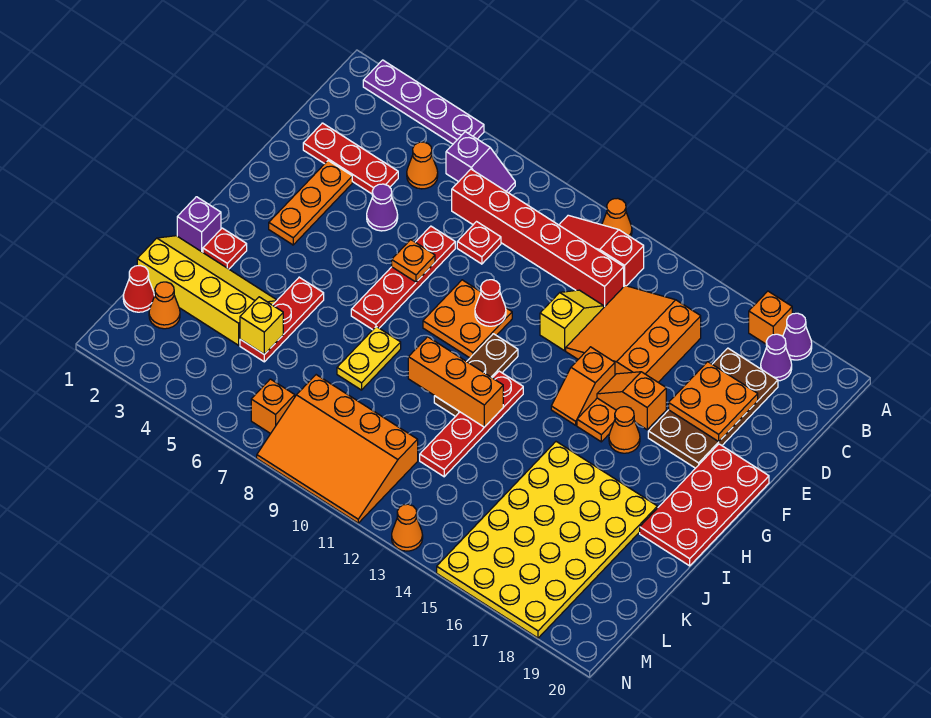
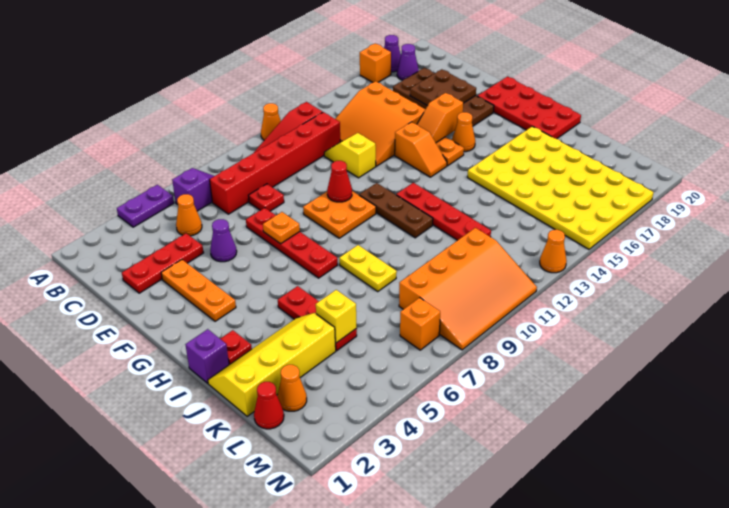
purple plate A2:A5 level 1 -> purple plate A4:A5 level 1
orange plate D17:E18 level 2 -> brown plate D17:E18 level 2
orange brick I10:I12 level 2 -> none

